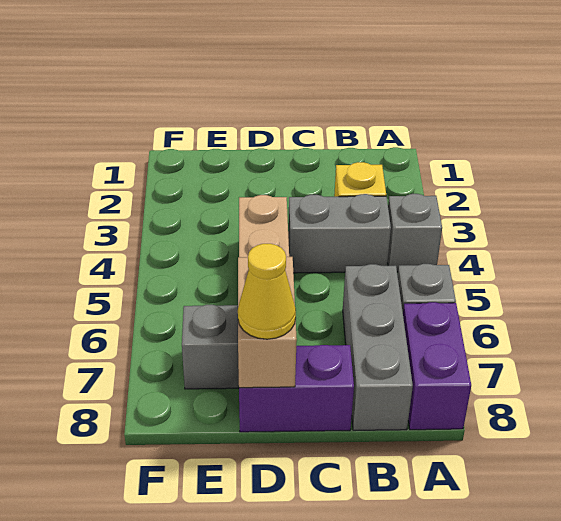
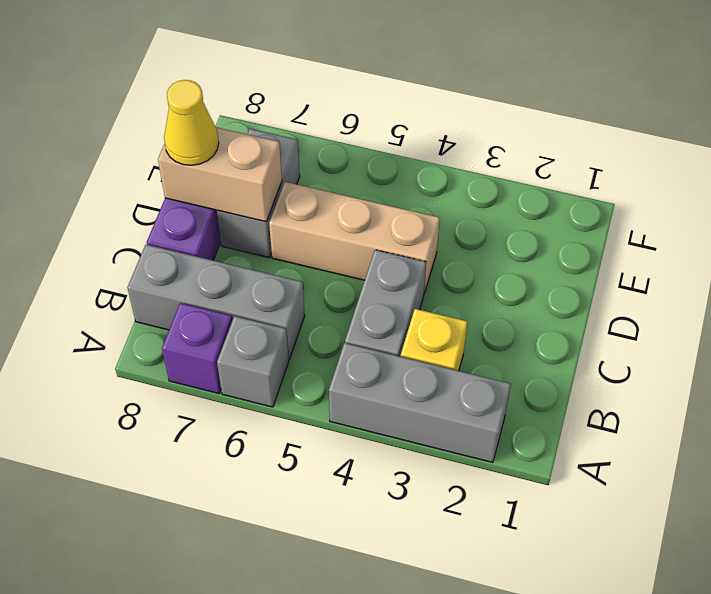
grey brick A4 level 1 -> grey brick A2:A4 level 1
purple brick A7:A8 level 1 -> purple brick A7 level 1

